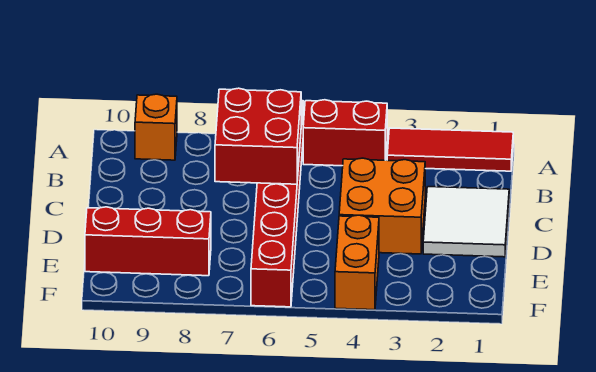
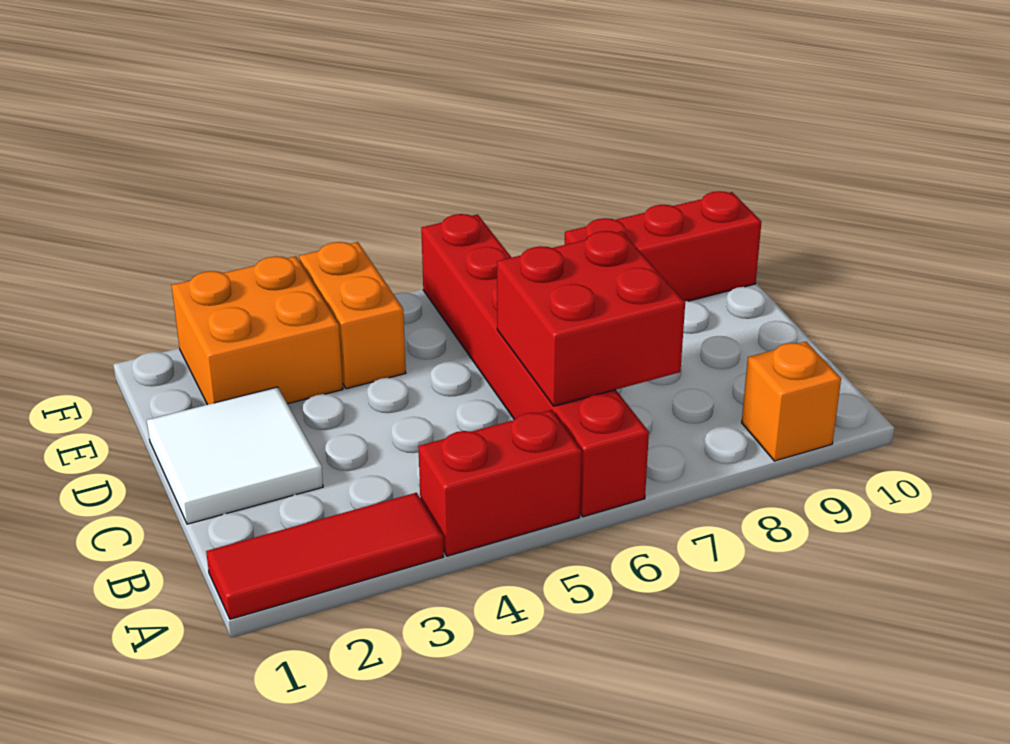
orange brick C3:D4 level 1 -> orange brick E2:F3 level 1

